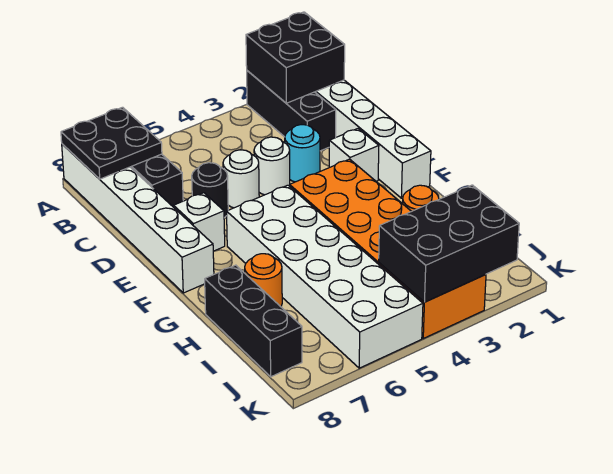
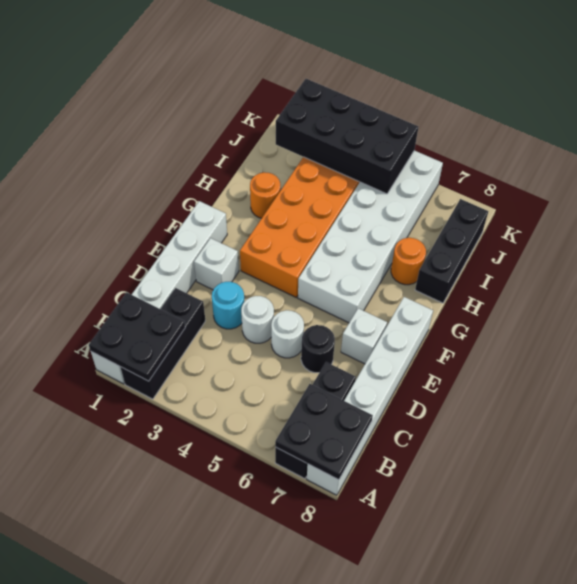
black brick A1:B2 level 2 -> black plate A1:B2 level 2
black brick J2:K4 level 2 -> black brick J2:K5 level 2

